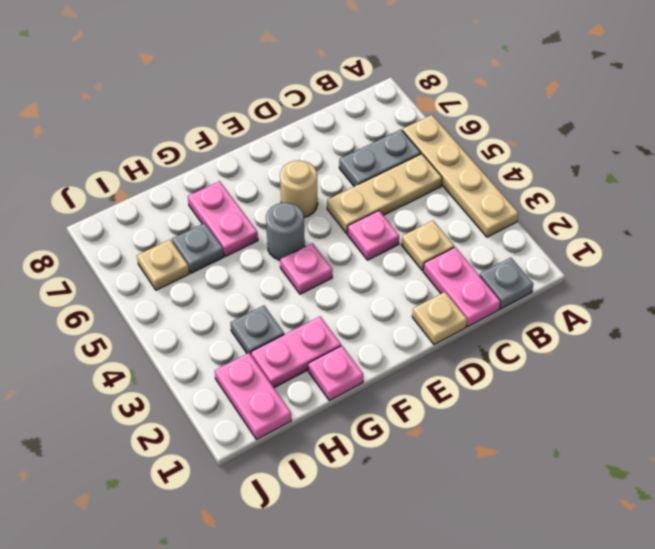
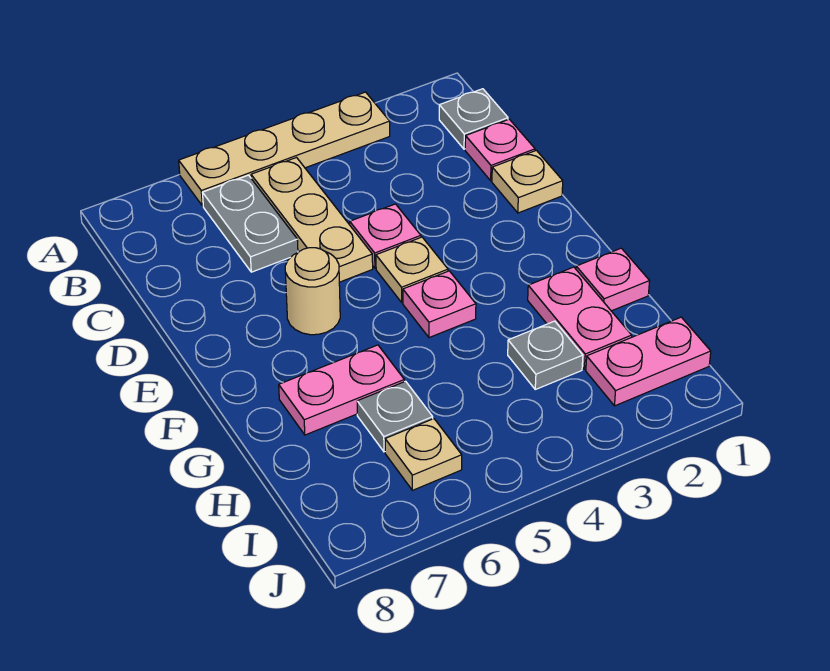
pink plate C1:C2 level 1 -> pink plate C1 level 1
tan plate C3 level 1 -> tan plate E4 level 1
grey round brick F5 level 1 -> none

